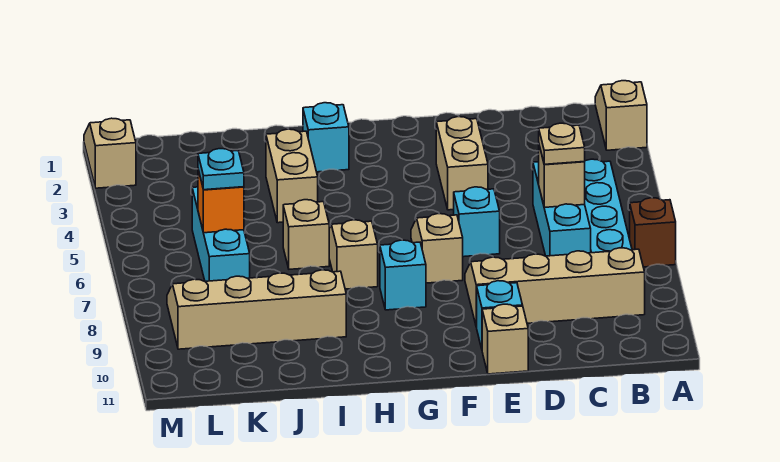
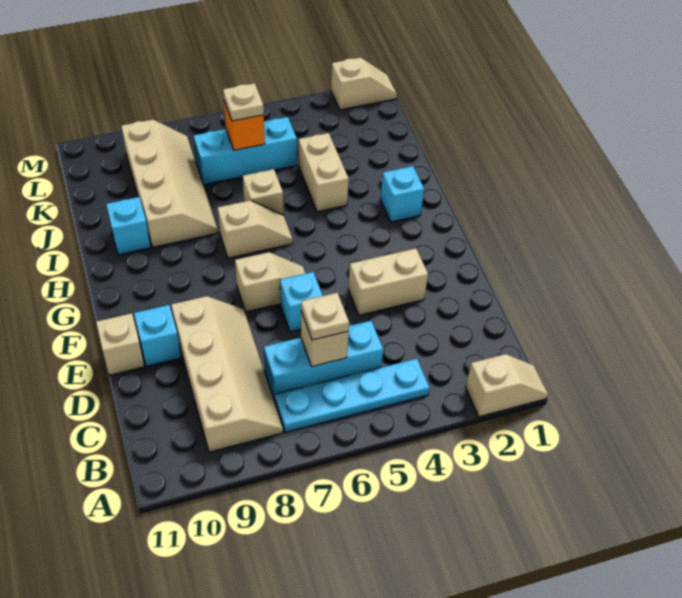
brown brick A7 level 1 -> none
cyan brick G8 level 1 -> cyan brick I10 level 1
tan brick I3:I4 level 1 -> tan brick I4:J4 level 1
cyan plate K6 level 3 -> tan plate K6 level 3

